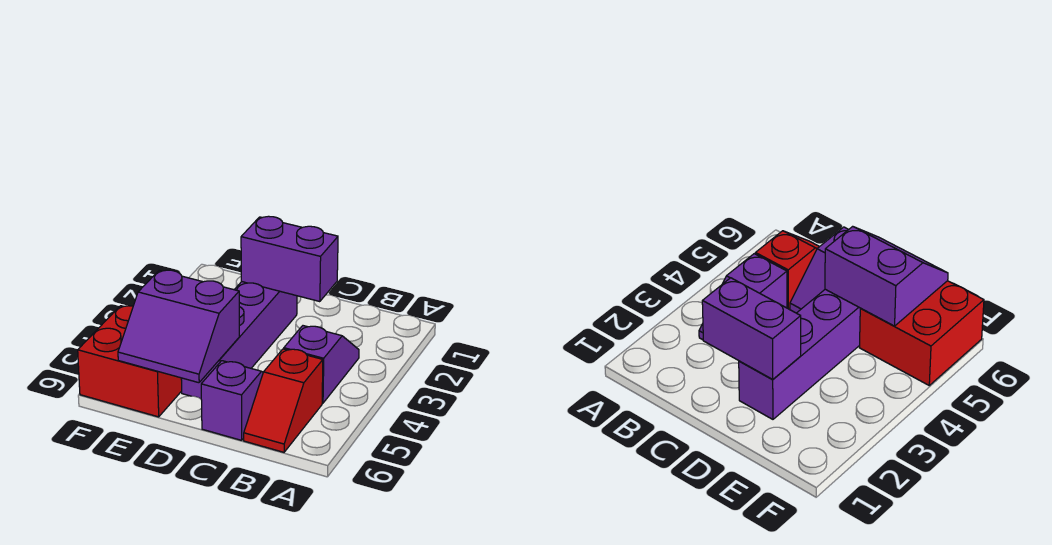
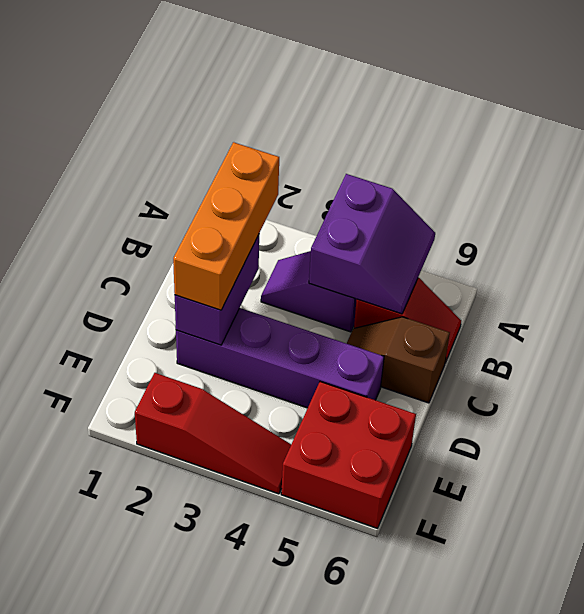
none -> orange brick B2:D2 level 3
purple slope C5:C6 level 1 top 6 -> brown slope C5:C6 level 1 top 6
purple slope D5:E6 level 2 top 5 -> purple slope A4:B5 level 2 top 4
none -> red slope F2:F4 level 1 top 2

